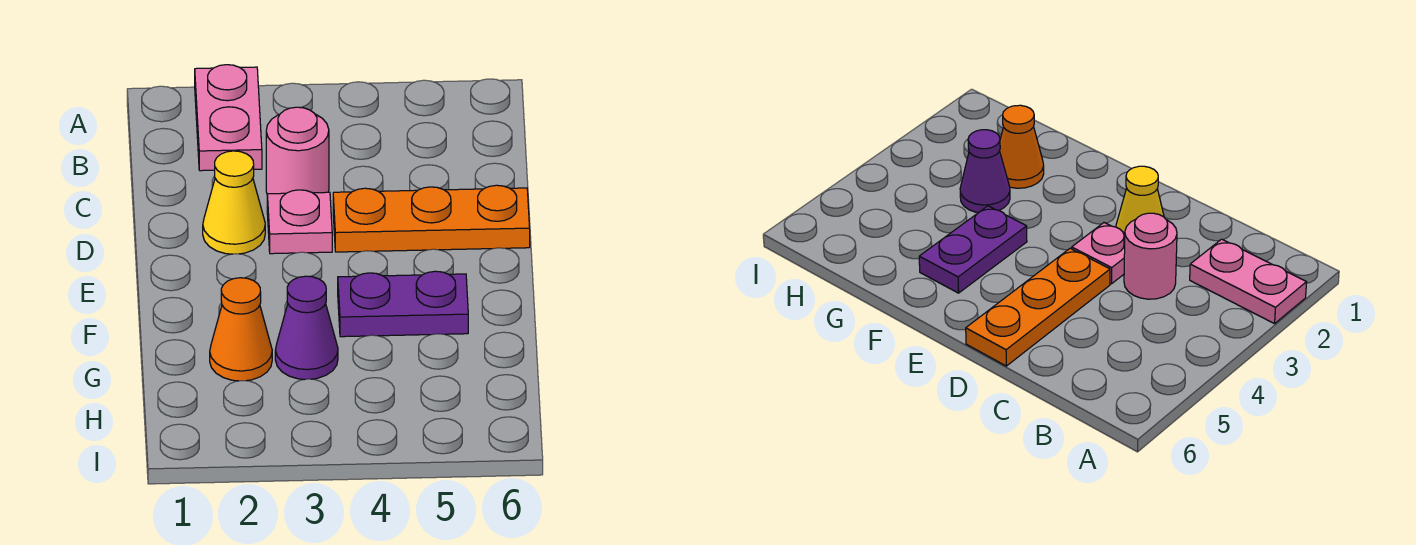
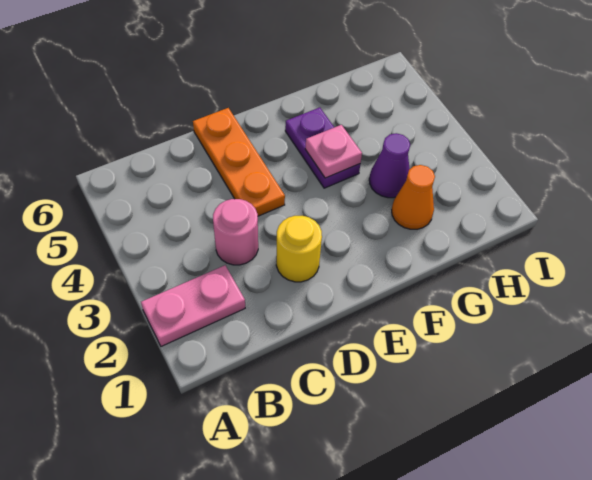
yellow cone D2 level 1 -> yellow round brick D2 level 1
pink plate D3 level 1 -> pink plate F4 level 2

